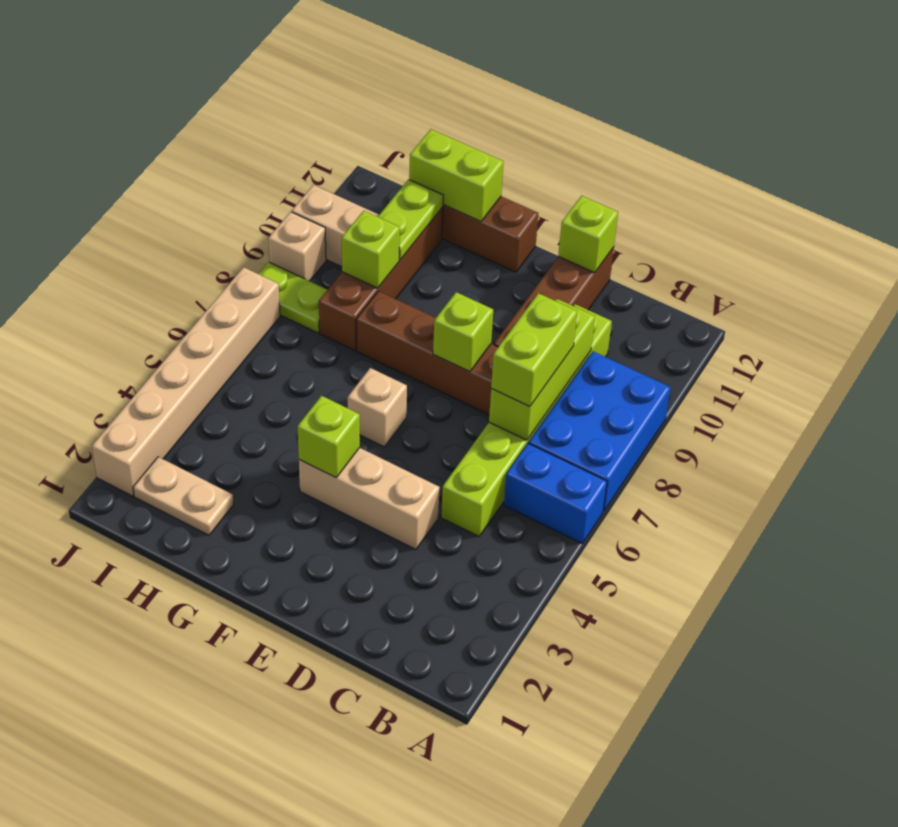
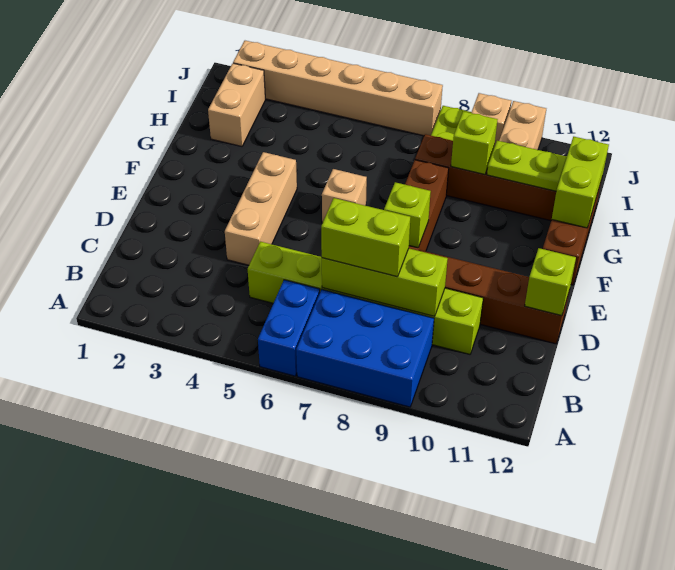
lime brick F4 level 2 -> none
tan plate H2:I2 level 1 -> tan brick H2:I2 level 1

